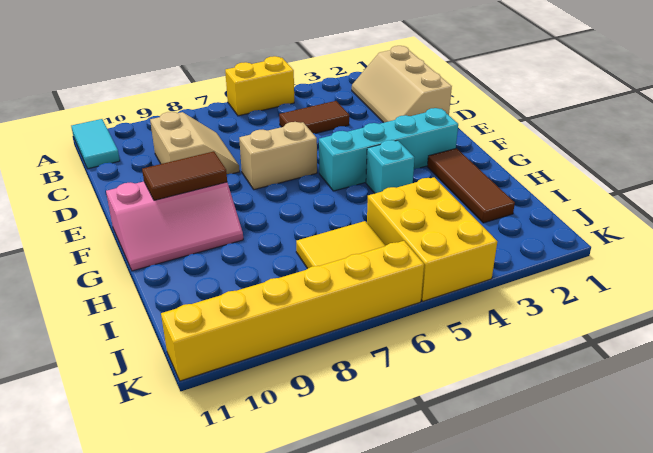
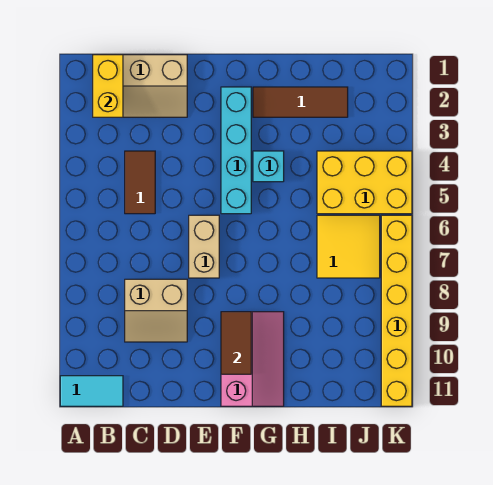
yellow brick A5:A6 level 1 -> yellow brick B1:B2 level 2
tan slope C8:D9 level 1 top 9 -> tan slope C8:D9 level 1 top 8

